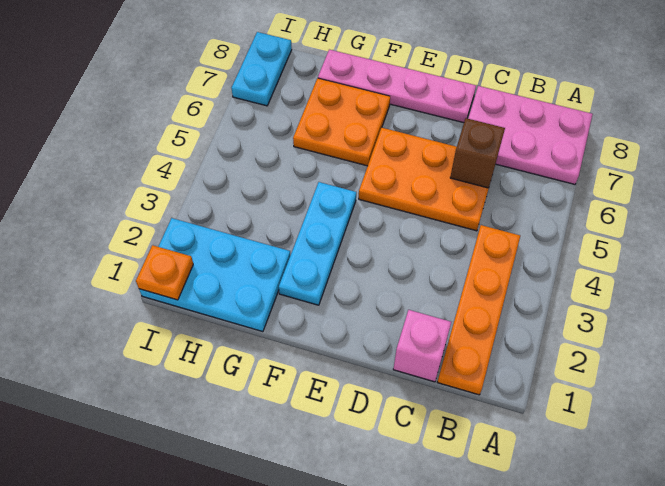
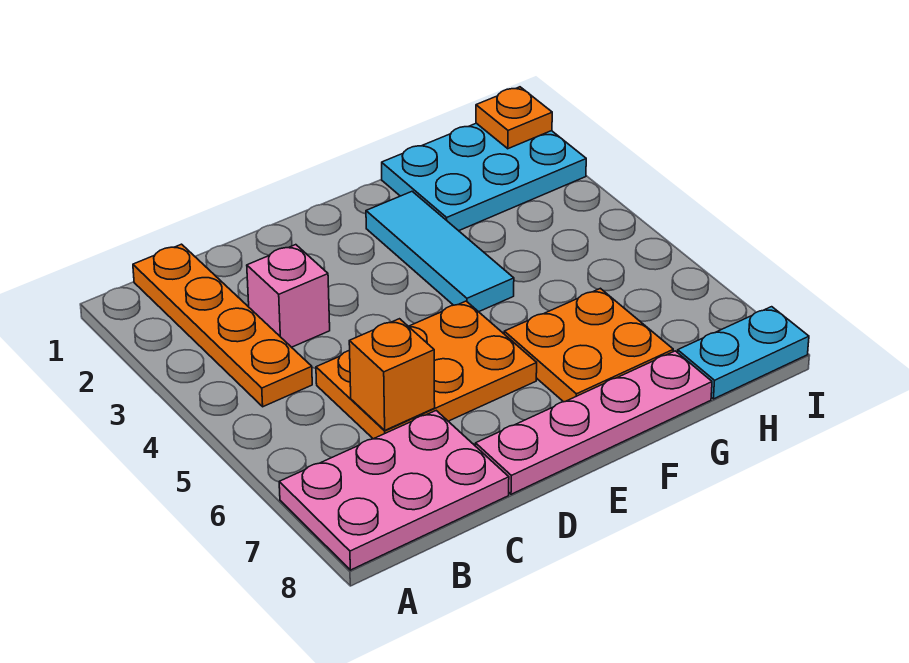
pink brick C1 level 1 -> pink brick C3 level 1
brown brick C6 level 2 -> orange brick C6 level 2
cyan plate F2:F4 level 1 -> cyan tile F2:F4 level 1
cyan plate I7:I8 level 1 -> cyan plate H8:I8 level 1

